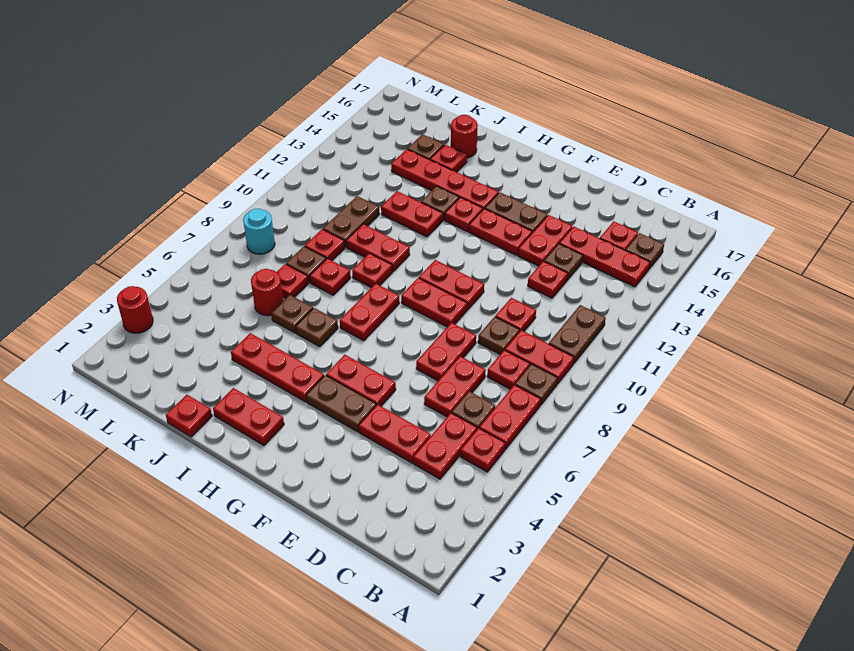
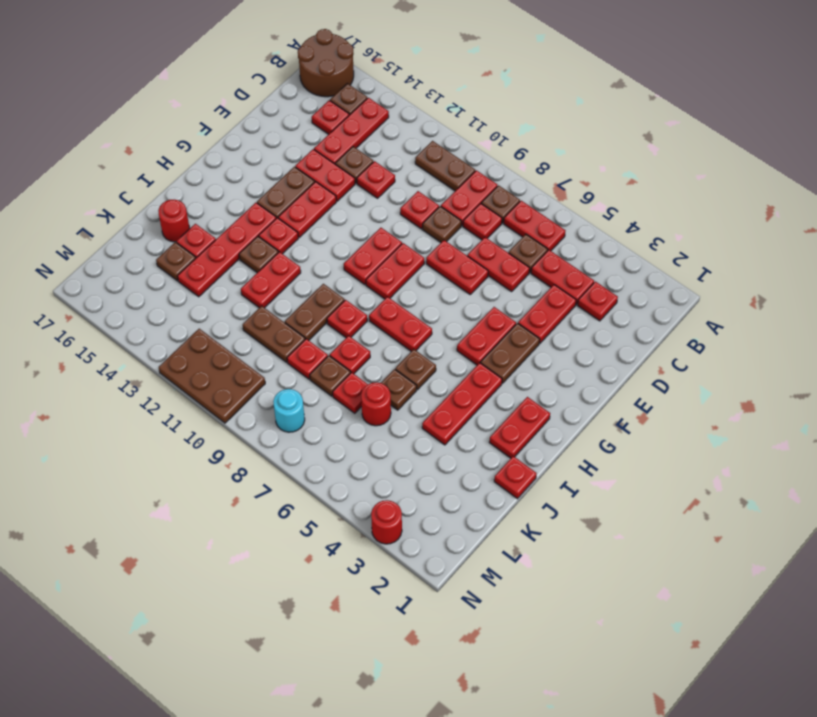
none -> brown round brick A16:B17 level 1
red plate B5 level 1 -> red plate C3 level 1
red plate I10:J10 level 1 -> brown plate I10:J10 level 1
none -> brown plate M10:N12 level 1

